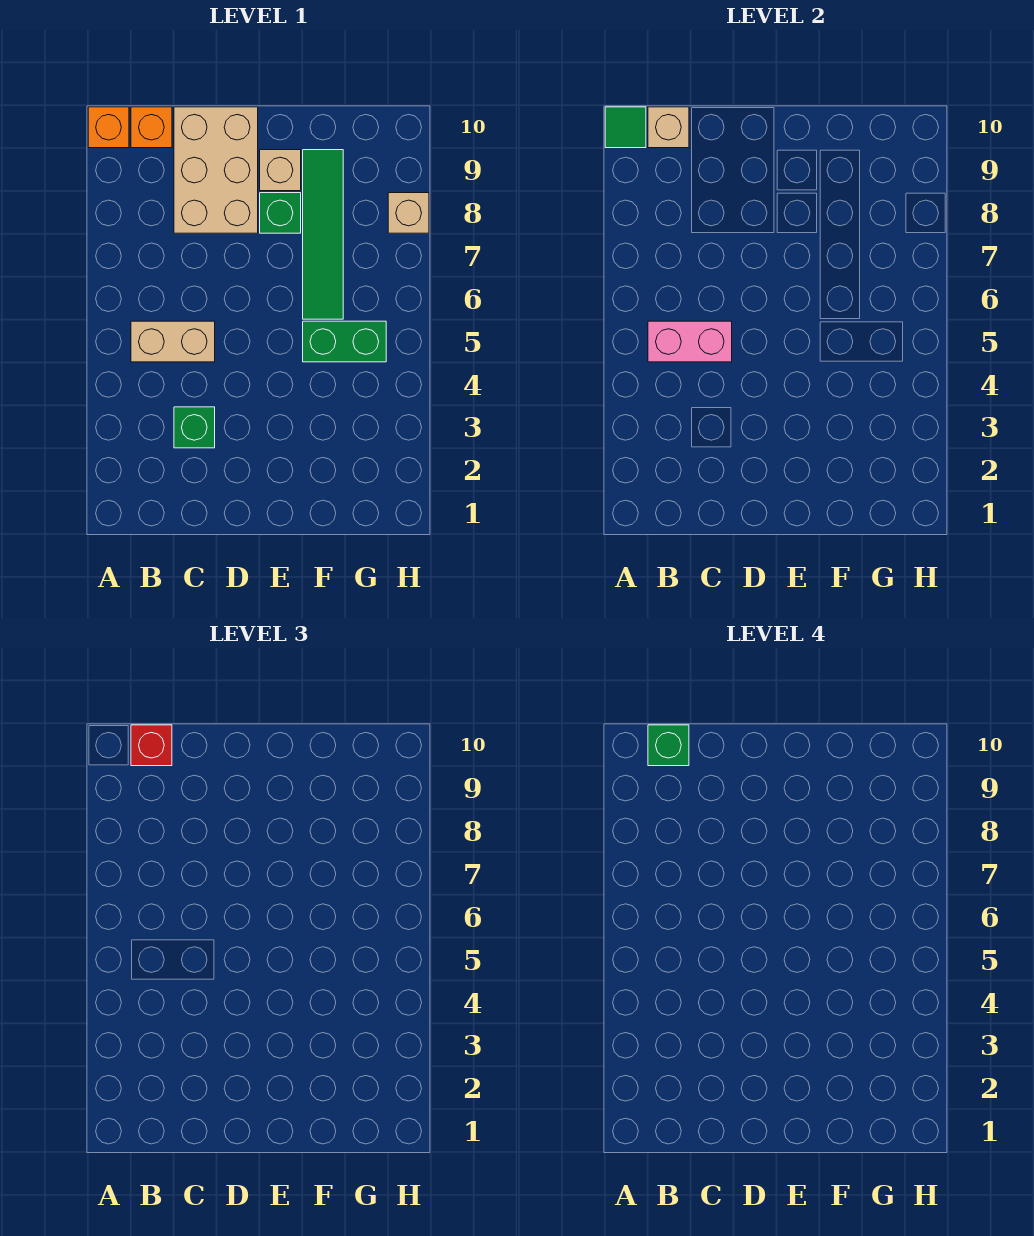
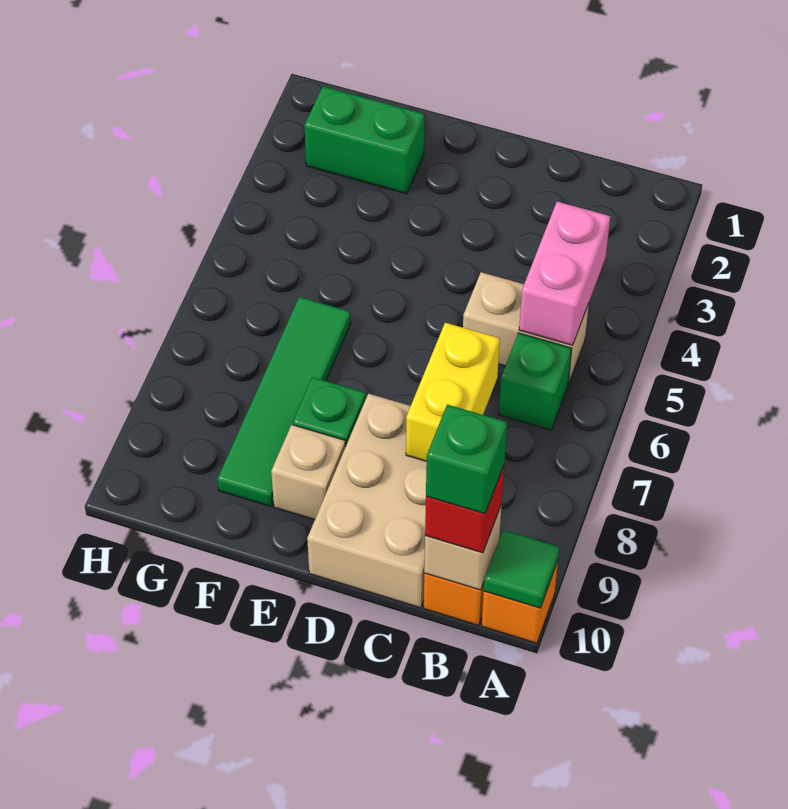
pink brick B5:C5 level 2 -> pink brick B4:B5 level 2
green brick C3 level 1 -> green brick B6 level 1
none -> yellow brick C7:C8 level 2
green brick F5:G5 level 1 -> green brick F2:G2 level 1
tan brick H8 level 1 -> none

